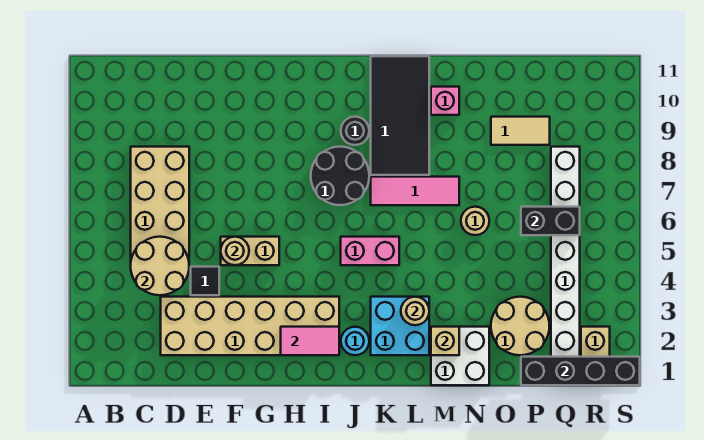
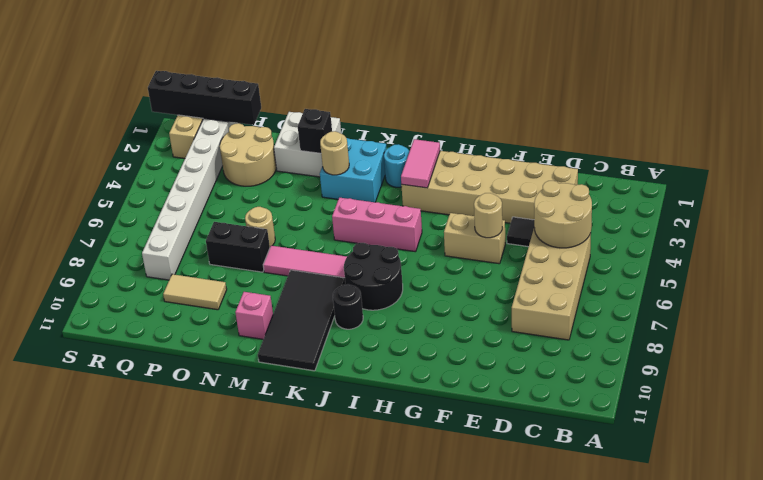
pink tile H2:I2 level 2 -> pink tile I2:I3 level 2
pink brick J5:K5 level 1 -> pink brick I5:K5 level 1
tan brick M2 level 2 -> black brick M2 level 2
black brick P6:Q6 level 2 -> black brick N7:O7 level 1

